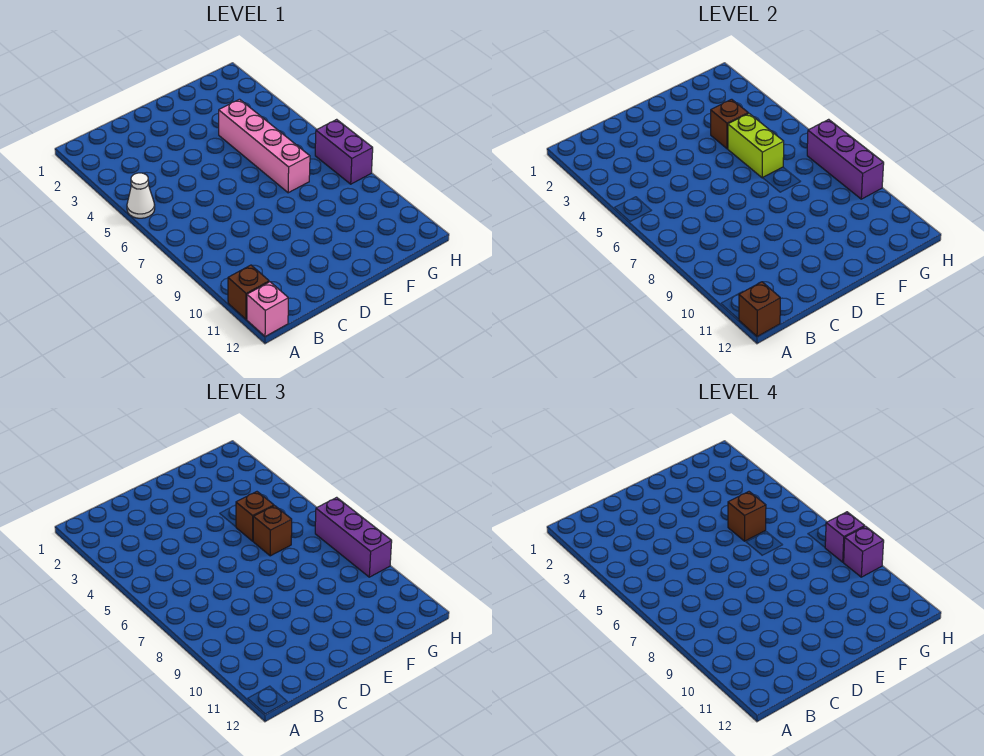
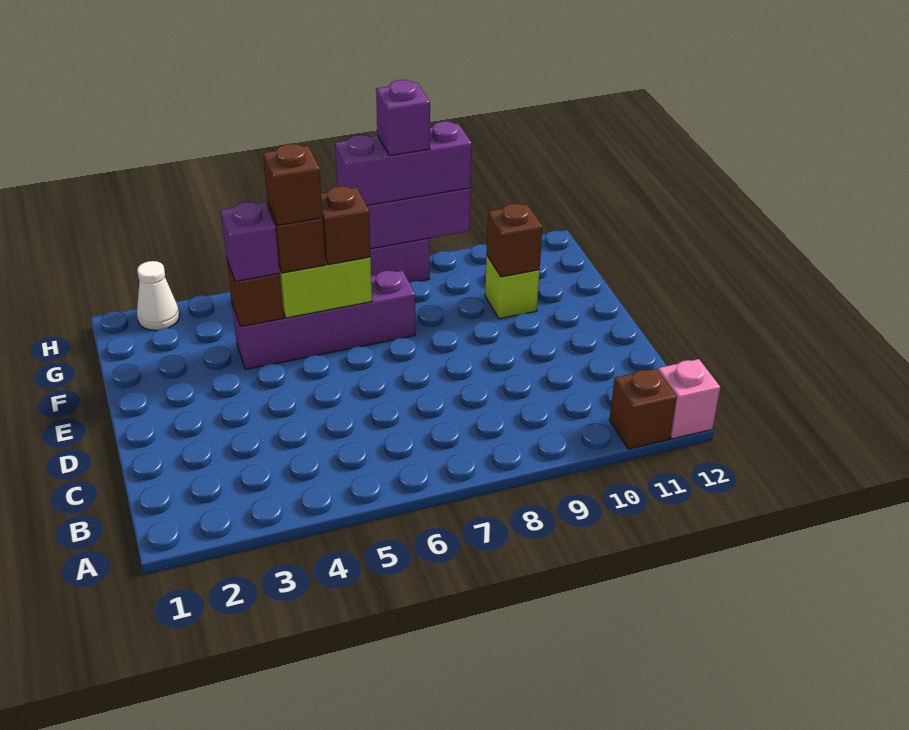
white cone A5 level 1 -> white cone H2 level 1
brown brick A12 level 2 -> brown brick F10 level 2
pink brick F4:F7 level 1 -> purple brick F4:F7 level 1
none -> lime brick F10 level 1
purple brick H9 level 4 -> purple brick F4 level 3

